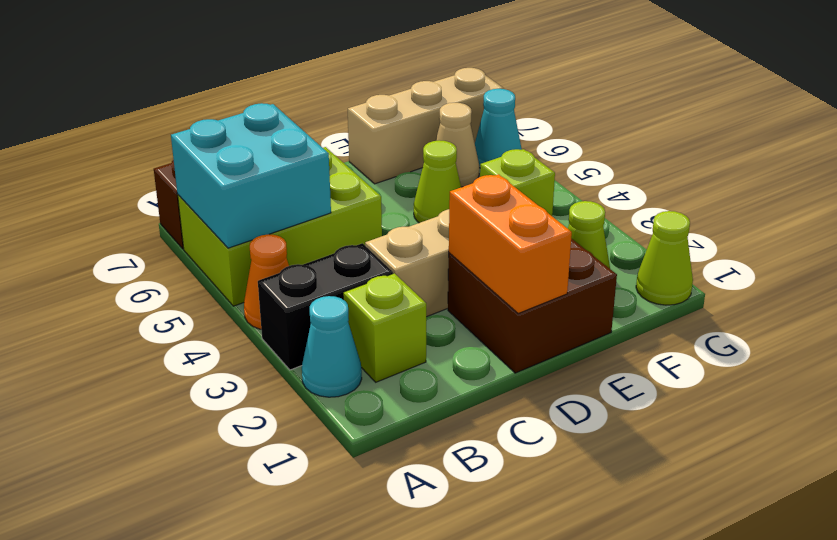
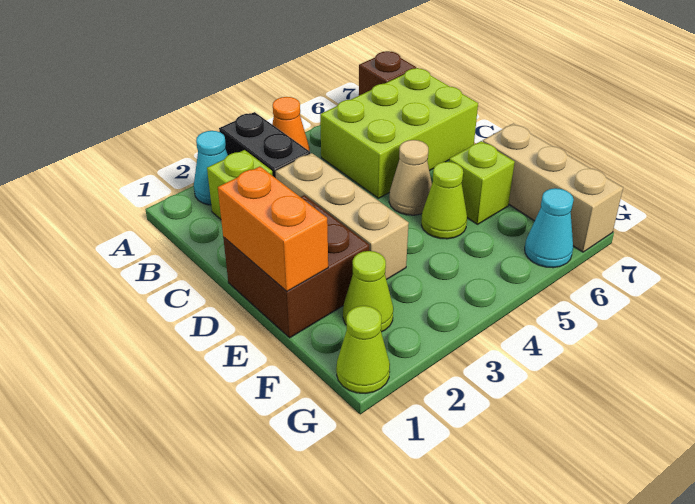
lime brick A5:C6 level 1 -> lime brick B5:C7 level 1
cyan brick A5:B6 level 2 -> none
orange brick D1:D2 level 2 -> orange brick D1:E1 level 2
lime brick F4 level 1 -> lime brick E6 level 1
tan cone F6 level 1 -> tan cone D5 level 1

